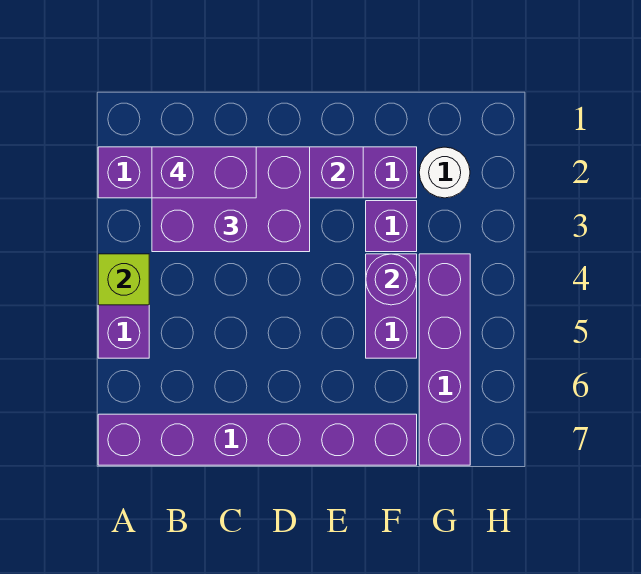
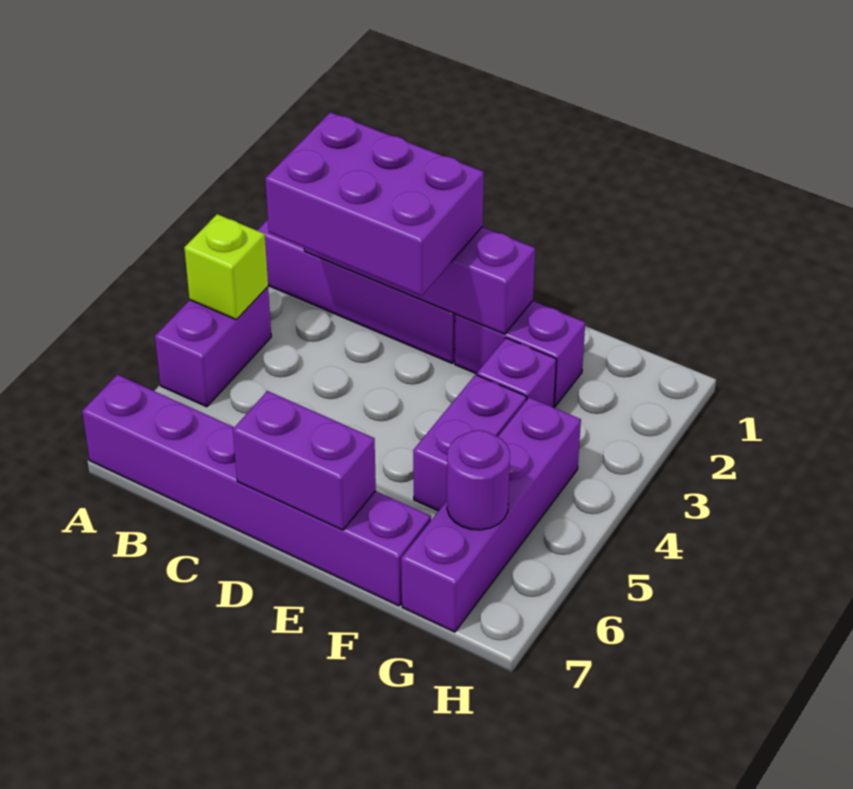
purple brick B2:C2 level 4 -> purple brick D7:E7 level 2
purple round brick F4 level 2 -> purple round brick G6 level 2
white round brick G2 level 1 -> none

